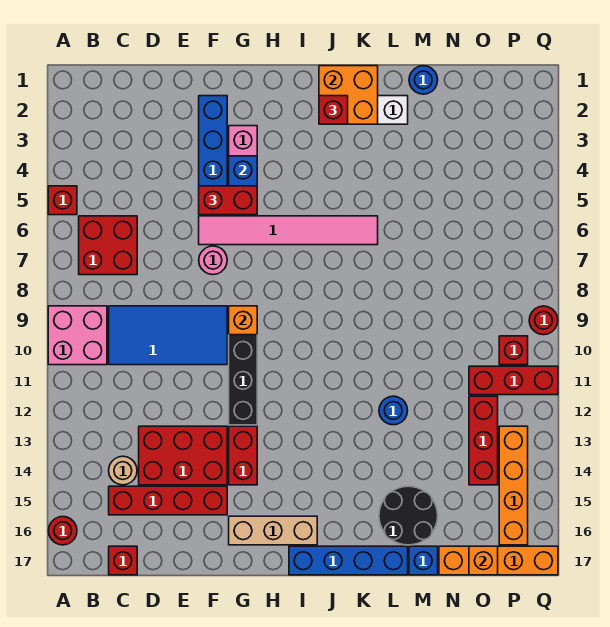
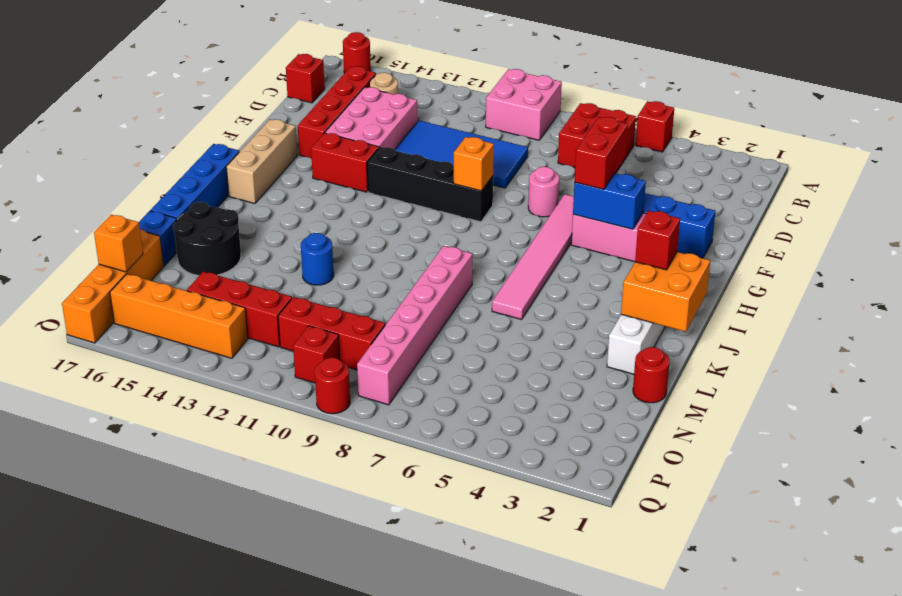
blue tile C9:F10 level 1 -> blue tile D9:E12 level 1
red brick D13:F14 level 1 -> pink brick D13:F14 level 1
none -> pink brick K8:P8 level 1
blue round brick M1 level 1 -> red round brick M1 level 1
red brick O11:Q11 level 1 -> red brick O9:O11 level 1

